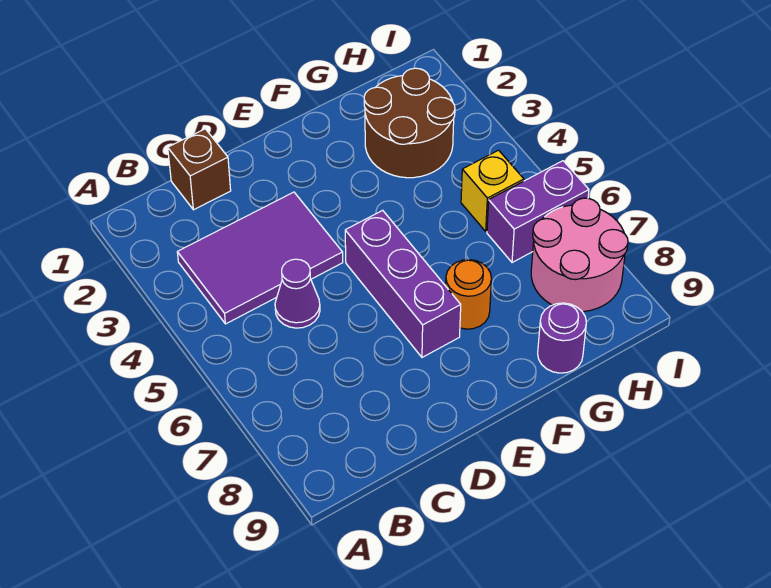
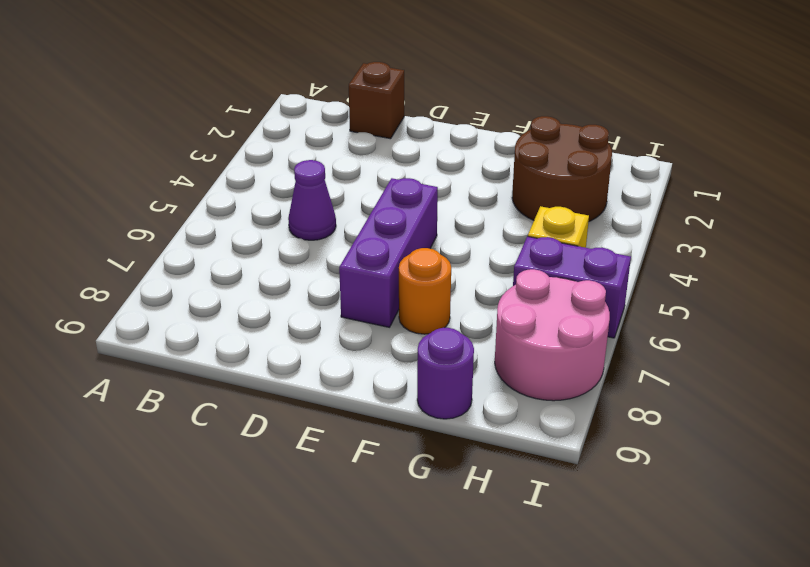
purple tile B3:D4 level 1 -> none

